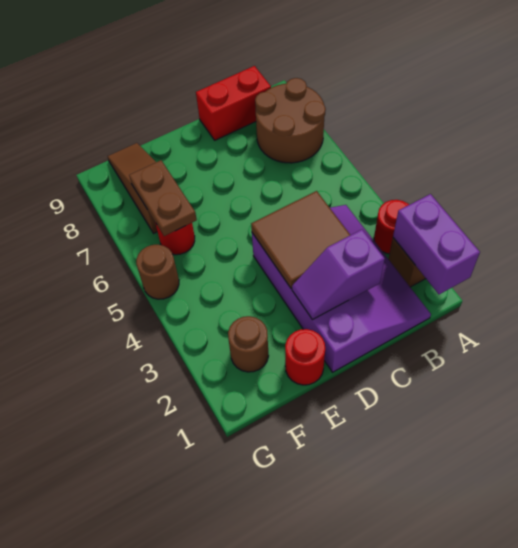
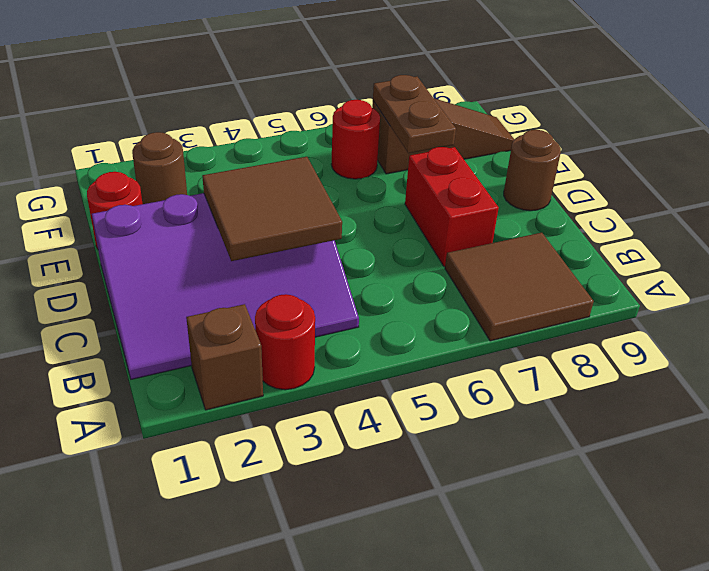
purple brick A1:A2 level 2 -> none
brown round brick A7:B8 level 1 -> brown tile A7:B8 level 1
red brick B9:C9 level 1 -> red brick C7:D7 level 1
purple slope C2:D2 level 2 top C -> none
brown plate F6:F7 level 2 -> brown plate E7:F7 level 2
brown round brick G5 level 1 -> brown round brick D9 level 1

